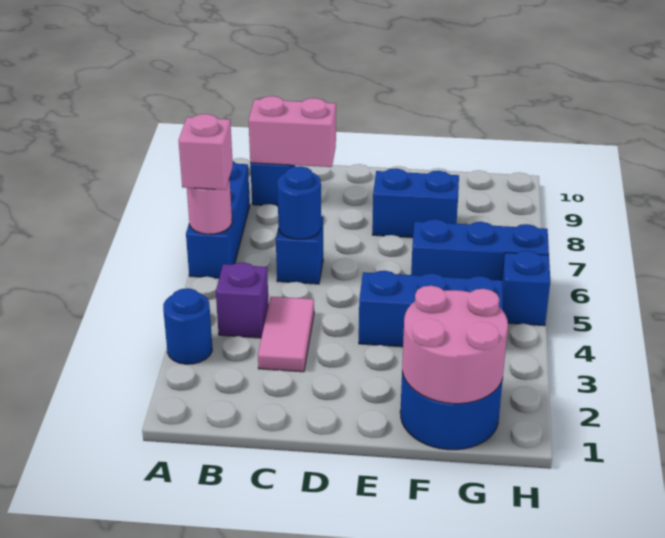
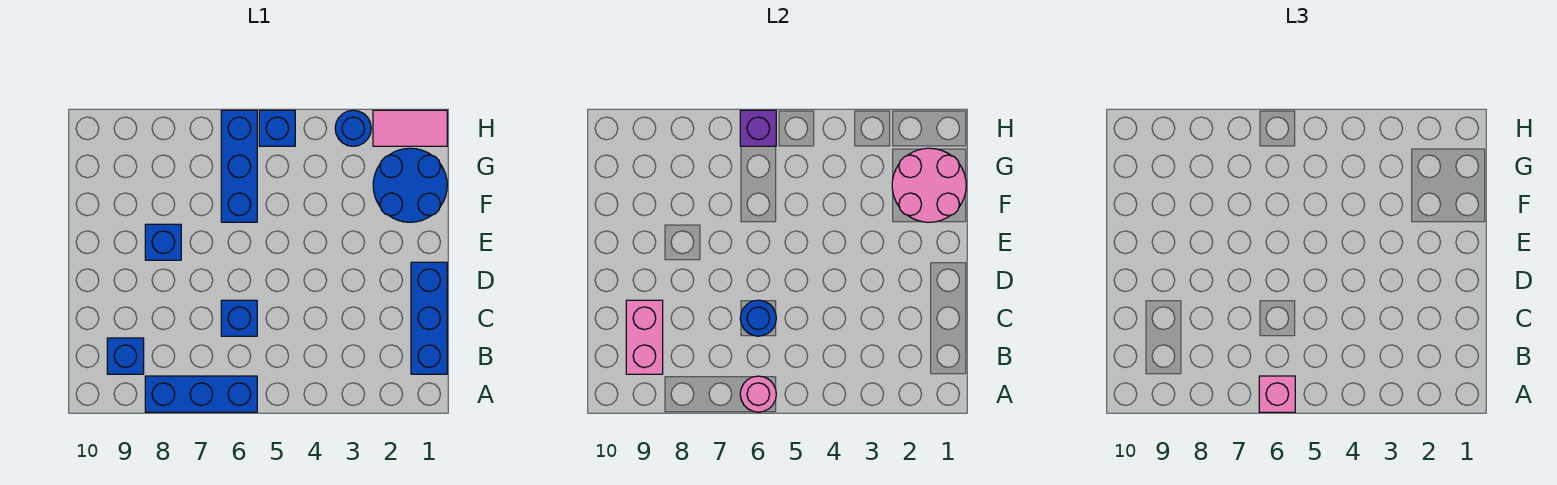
blue round brick A3 level 1 -> blue round brick H3 level 1
purple brick B4 level 1 -> purple brick H6 level 2
pink tile C3:C4 level 1 -> pink tile H1:H2 level 1
blue brick E4:G4 level 1 -> blue brick B1:D1 level 1
blue brick E8:F8 level 1 -> blue brick E8 level 1

